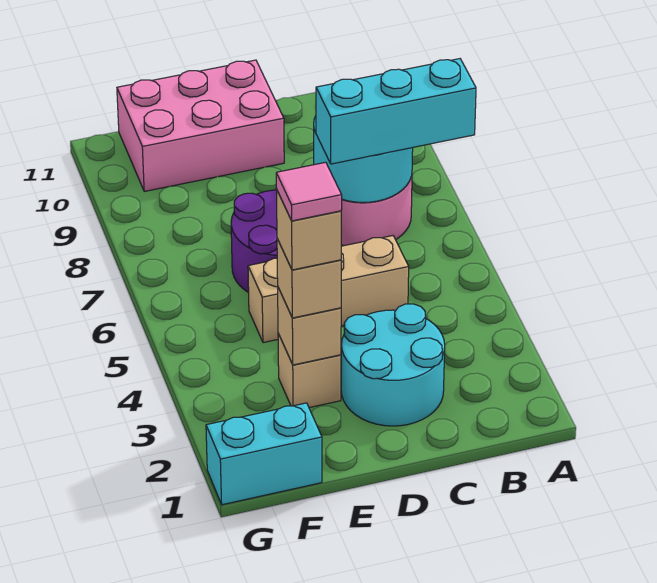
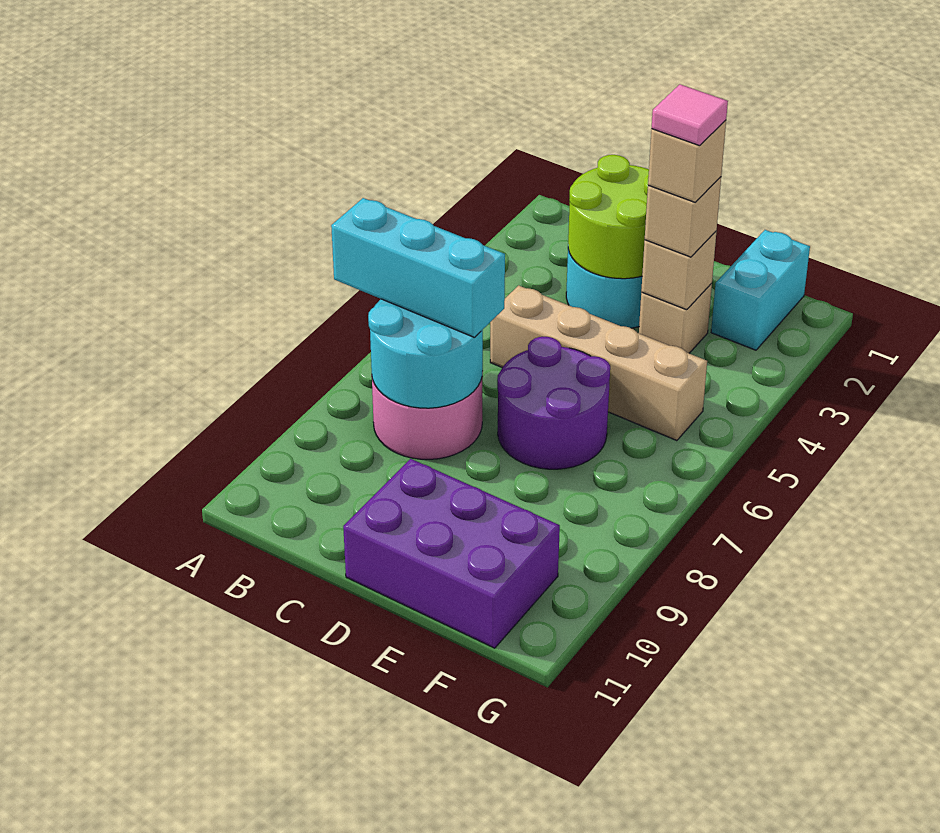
none -> lime round brick C2:D3 level 2
tan brick C5:E5 level 1 -> tan brick C5:F5 level 1
pink brick D10:F11 level 1 -> purple brick D10:F11 level 1
cyan brick F1:G1 level 1 -> cyan brick F1:F2 level 1

